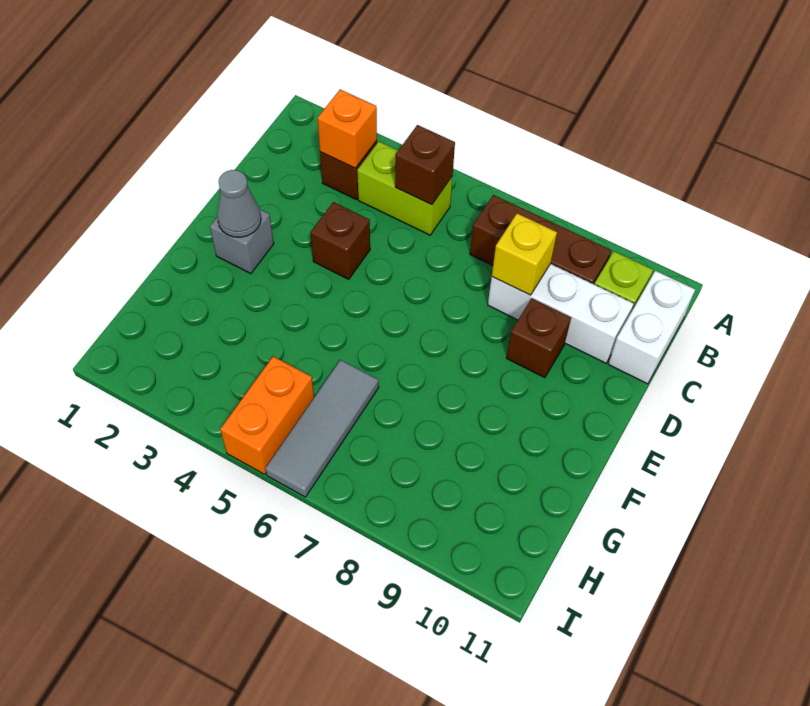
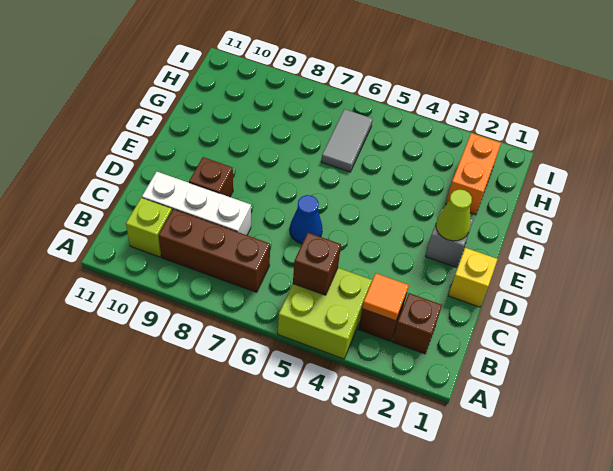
orange brick B3 level 2 -> orange tile B3 level 2
lime brick B4:B5 level 1 -> lime brick A4:B5 level 1
white brick B11:C11 level 1 -> none
yellow brick C8 level 2 -> yellow brick D1 level 1
brown brick D4 level 1 -> brown brick B2 level 1
none -> blue cone D6 level 1
grey cone E2 level 2 -> lime cone E2 level 2
grey tile G6:I6 level 1 -> grey tile G6:H6 level 1
orange brick H5:I5 level 1 -> orange brick G2:H2 level 1

